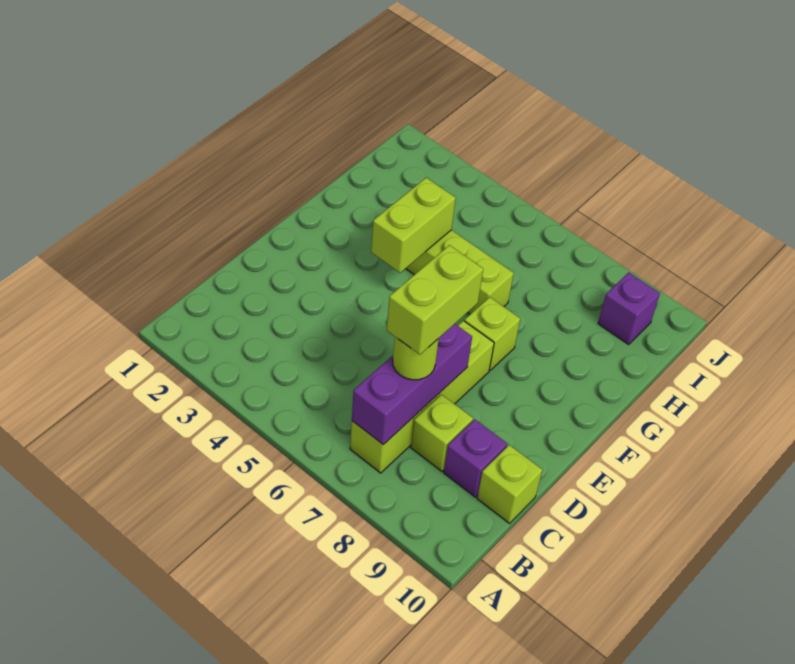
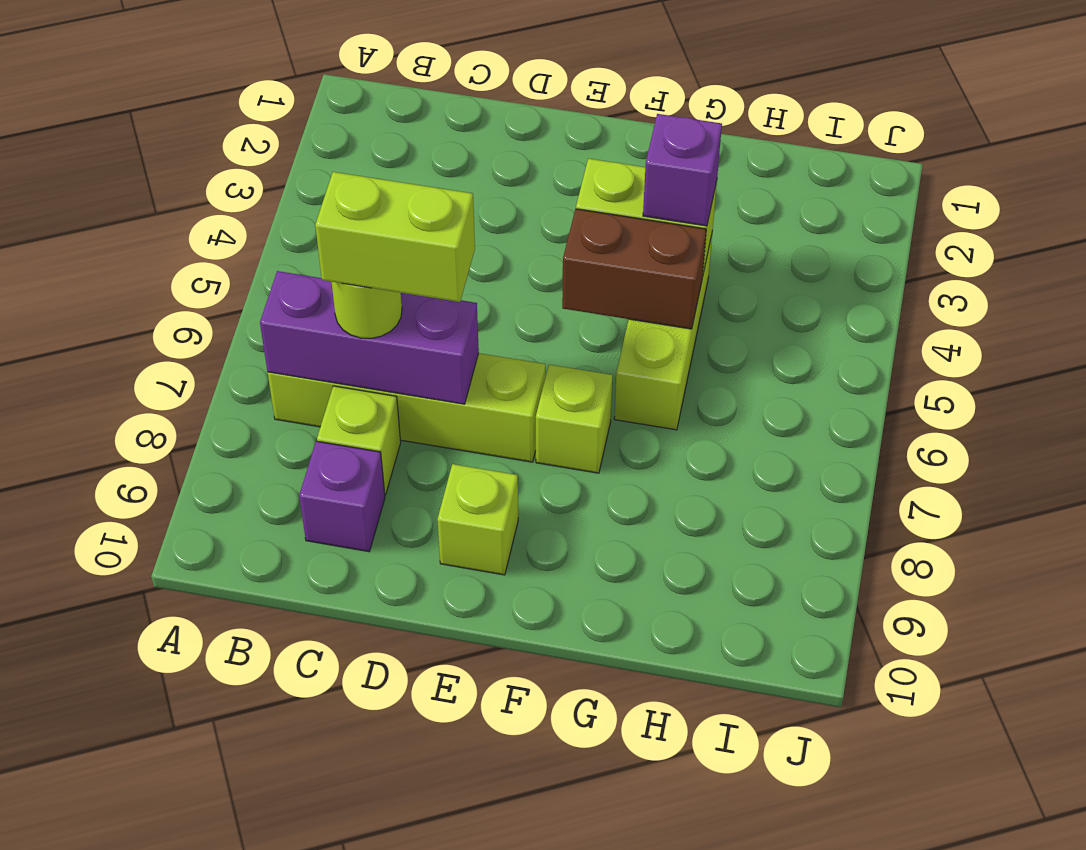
lime brick C10 level 1 -> lime brick E9 level 1
none -> brown brick F5:G5 level 2
purple brick I9 level 1 -> purple brick G4 level 3

